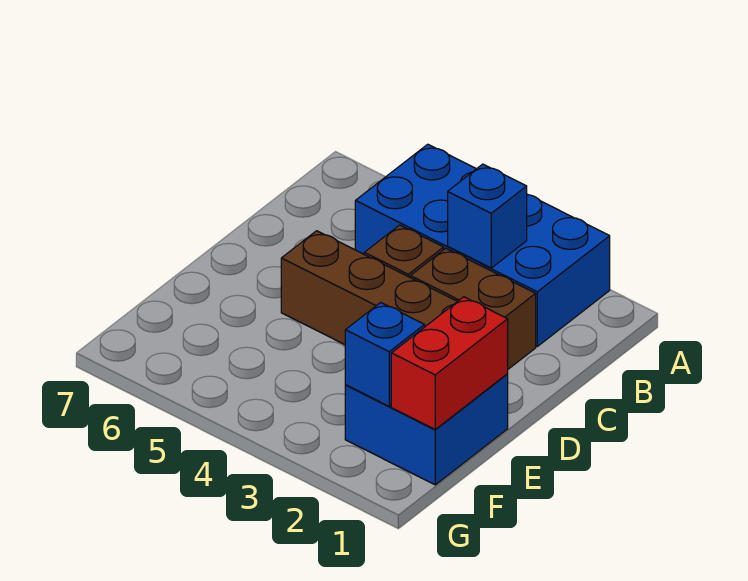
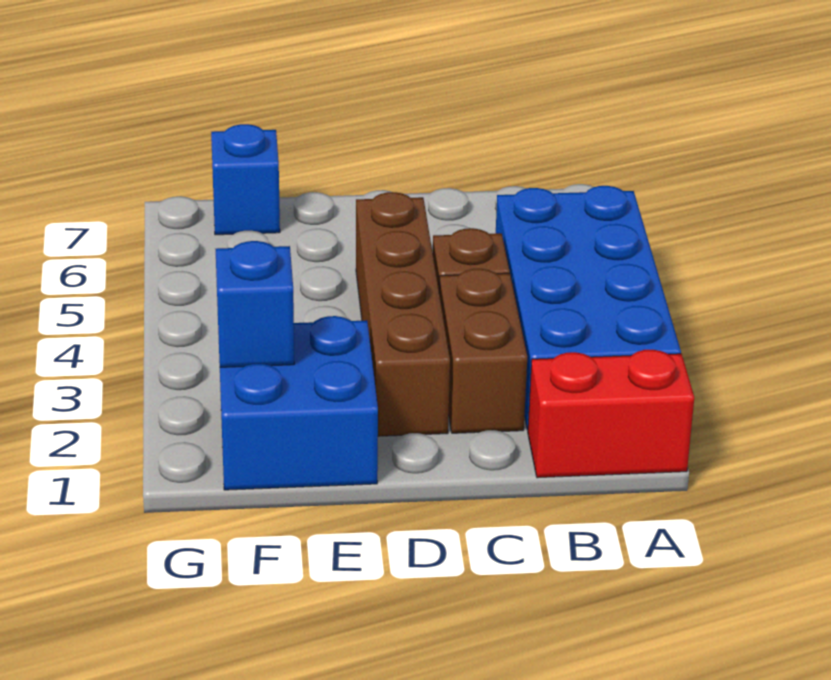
blue brick B3 level 2 -> blue brick F7 level 1
red brick E1:F1 level 2 -> red brick A1:B1 level 1

